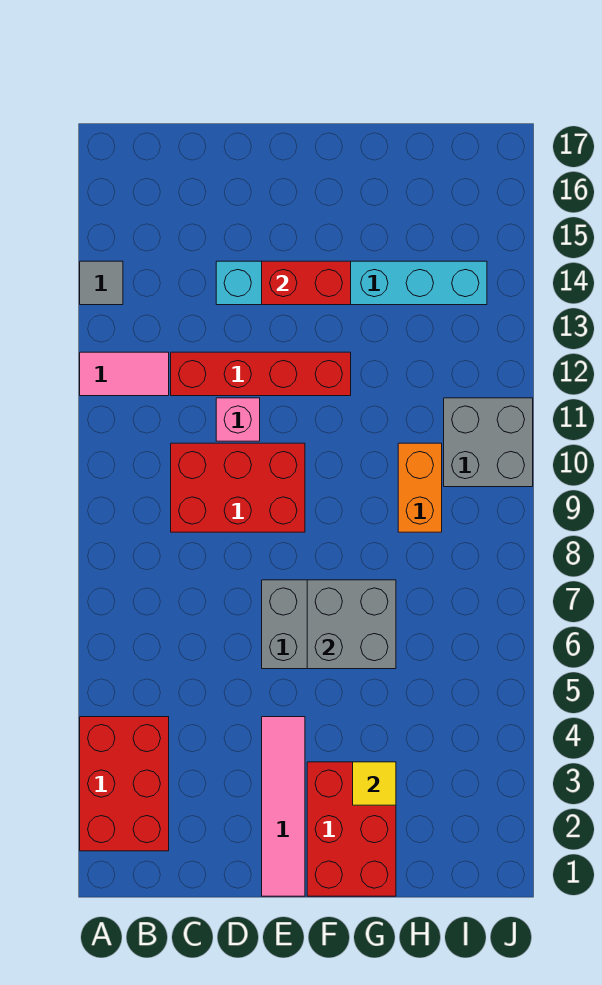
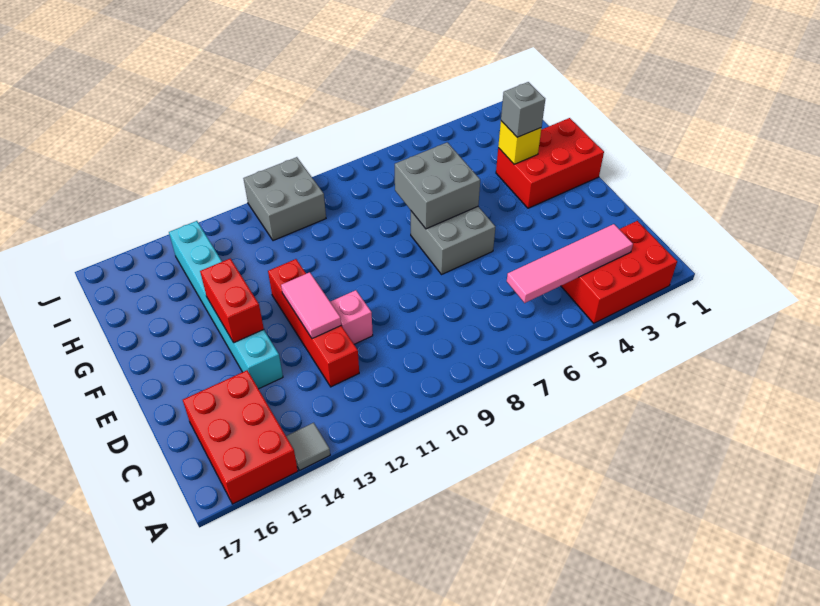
pink tile A12:B12 level 1 -> pink tile D12:E12 level 2
red brick C9:E10 level 1 -> red brick A15:C16 level 1
pink tile E1:E4 level 1 -> pink tile B3:B6 level 2
yellow tile G3 level 2 -> yellow brick G3 level 2
none -> grey brick G3 level 3
orange brick H9:H10 level 1 -> none

